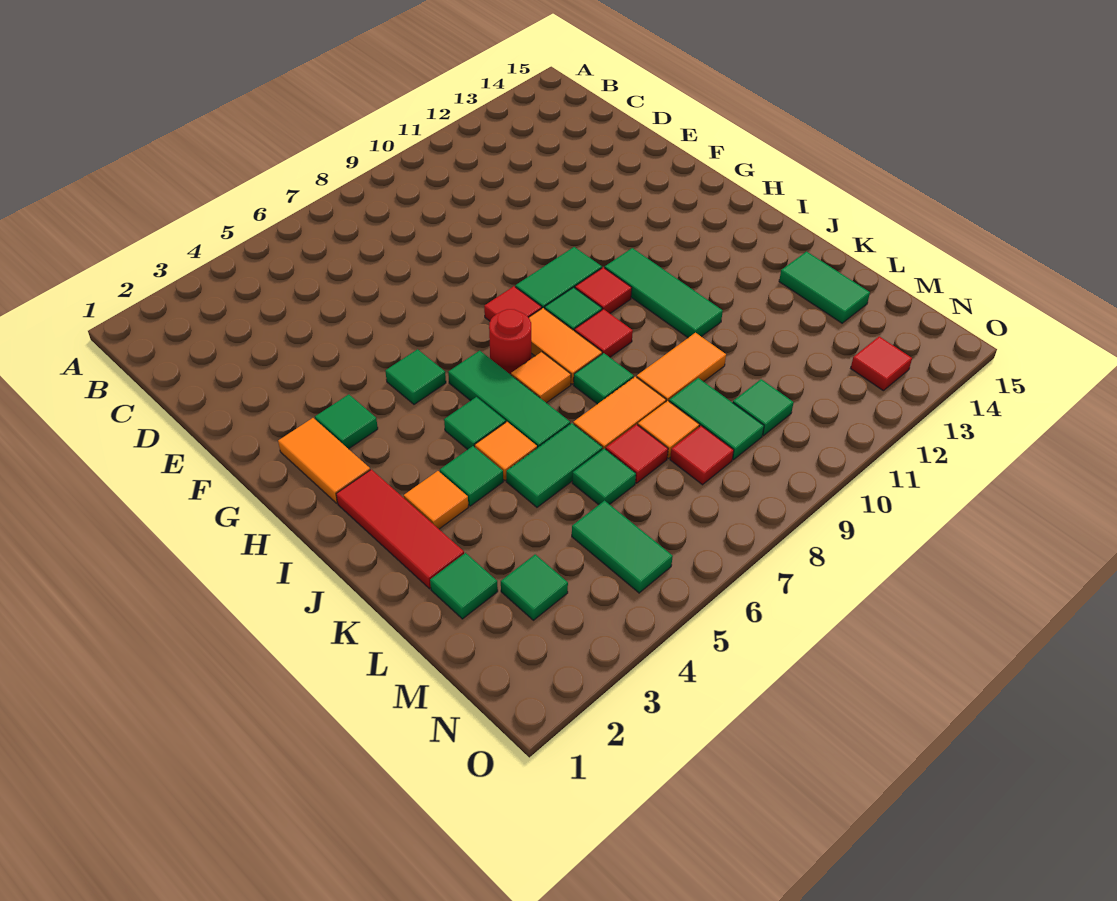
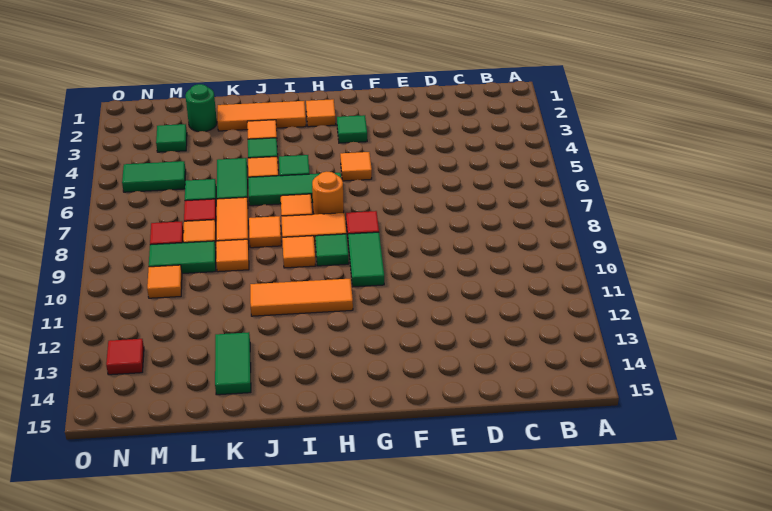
orange tile G2:H2 level 1 -> orange tile H2 level 1
green tile G5 level 1 -> orange tile G5 level 1
red round brick H7 level 1 -> orange round brick H7 level 1
red tile H10 level 1 -> none
green tile H11:J11 level 1 -> orange tile H11:J11 level 1
red tile I2:K2 level 1 -> orange tile I2:K2 level 1
red tile I9 level 1 -> orange tile I9 level 1
green tile J8 level 1 -> orange tile J8 level 1
orange tile K9:K10 level 1 -> orange tile K9 level 1
green tile K14:L14 level 1 -> green tile K13:K14 level 1
green tile L2 level 1 -> green round brick L2 level 1
green tile M10 level 1 -> orange tile M10 level 1

